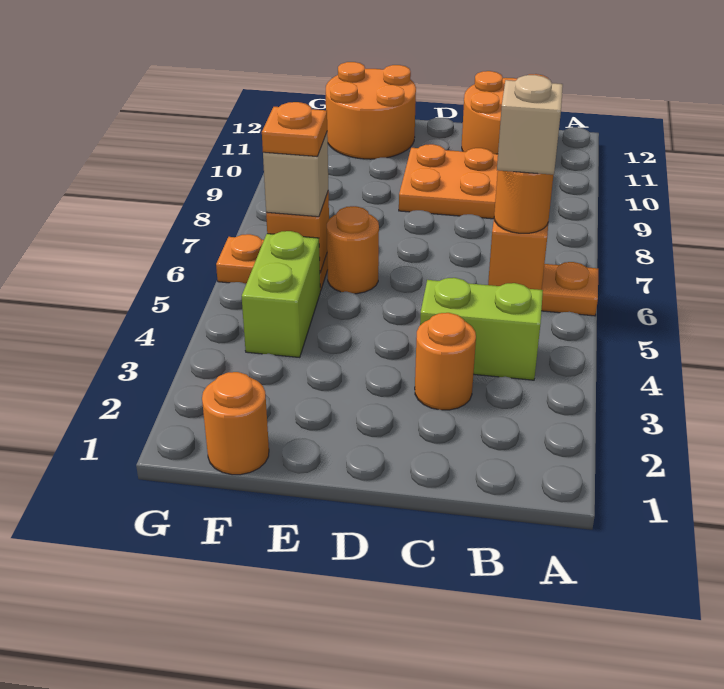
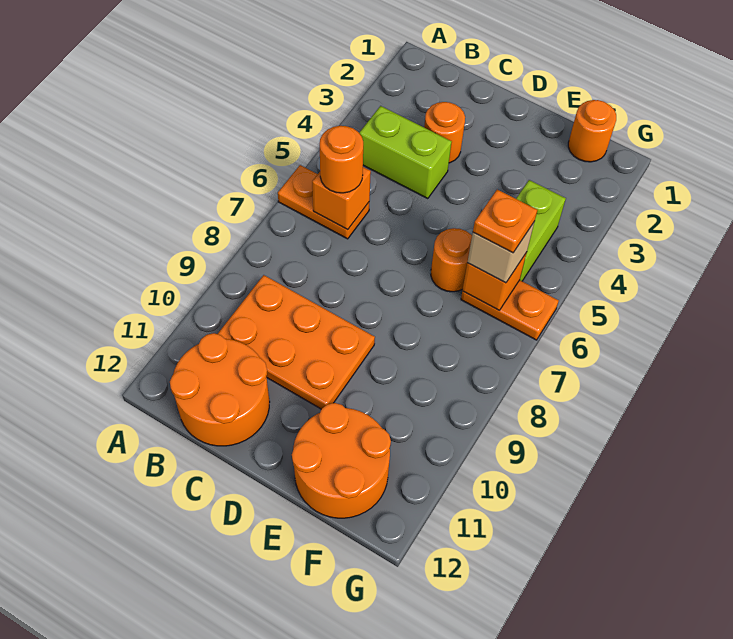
tan brick B6 level 4 -> none

